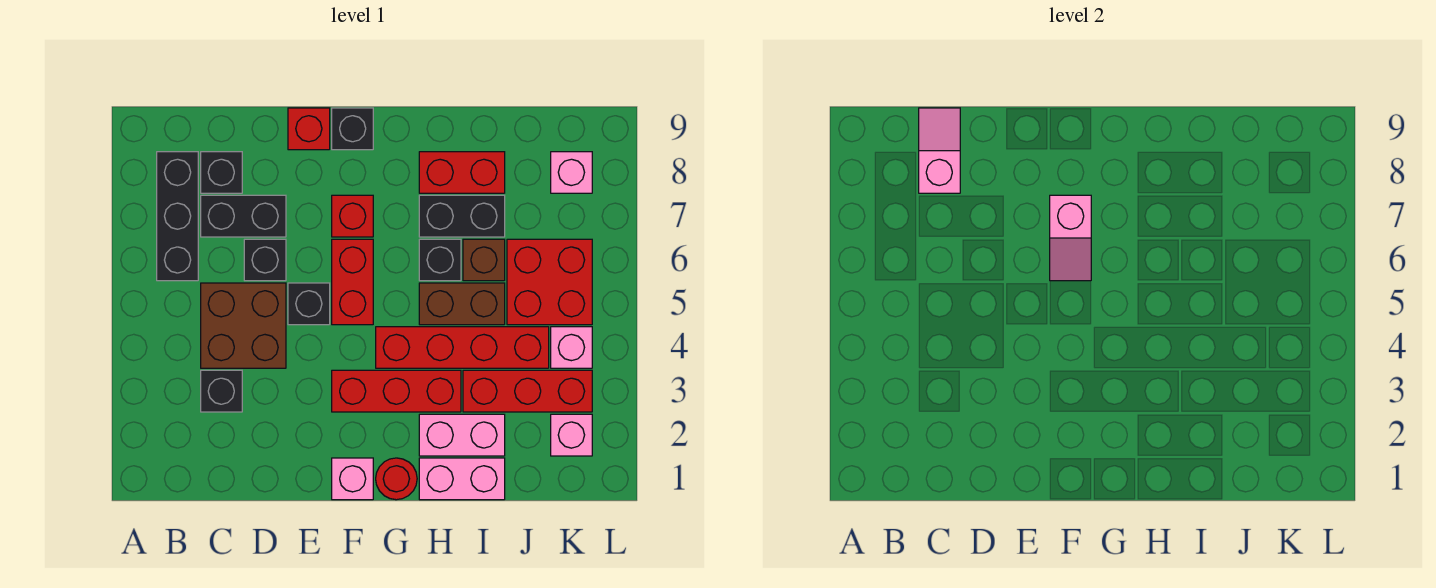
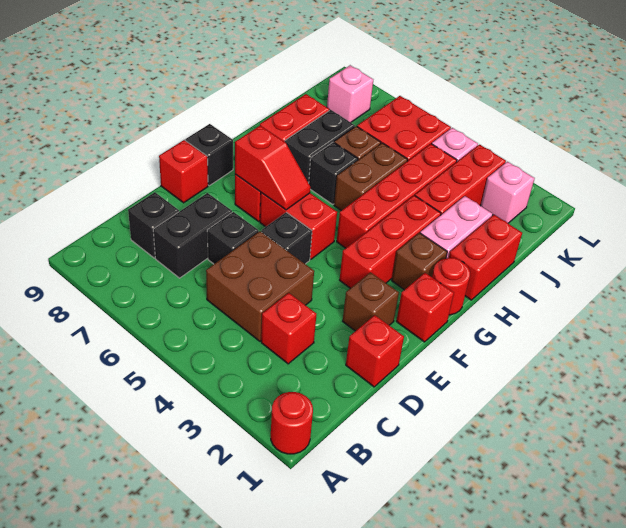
none -> red round brick A1 level 1
black brick B6:B8 level 1 -> none
black brick C3 level 1 -> red brick C3 level 1
pink slope C8:C9 level 2 top 8 -> none
none -> red brick D1 level 1
none -> brown brick E2 level 1
pink brick F1 level 1 -> red brick F1 level 1
pink slope F6:F7 level 2 top 7 -> red slope F6:F7 level 2 top 7
none -> brown brick G2 level 1
pink brick H1:I1 level 1 -> red brick H1:I1 level 1

